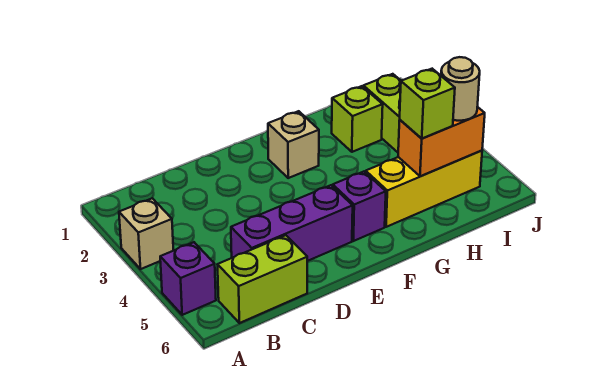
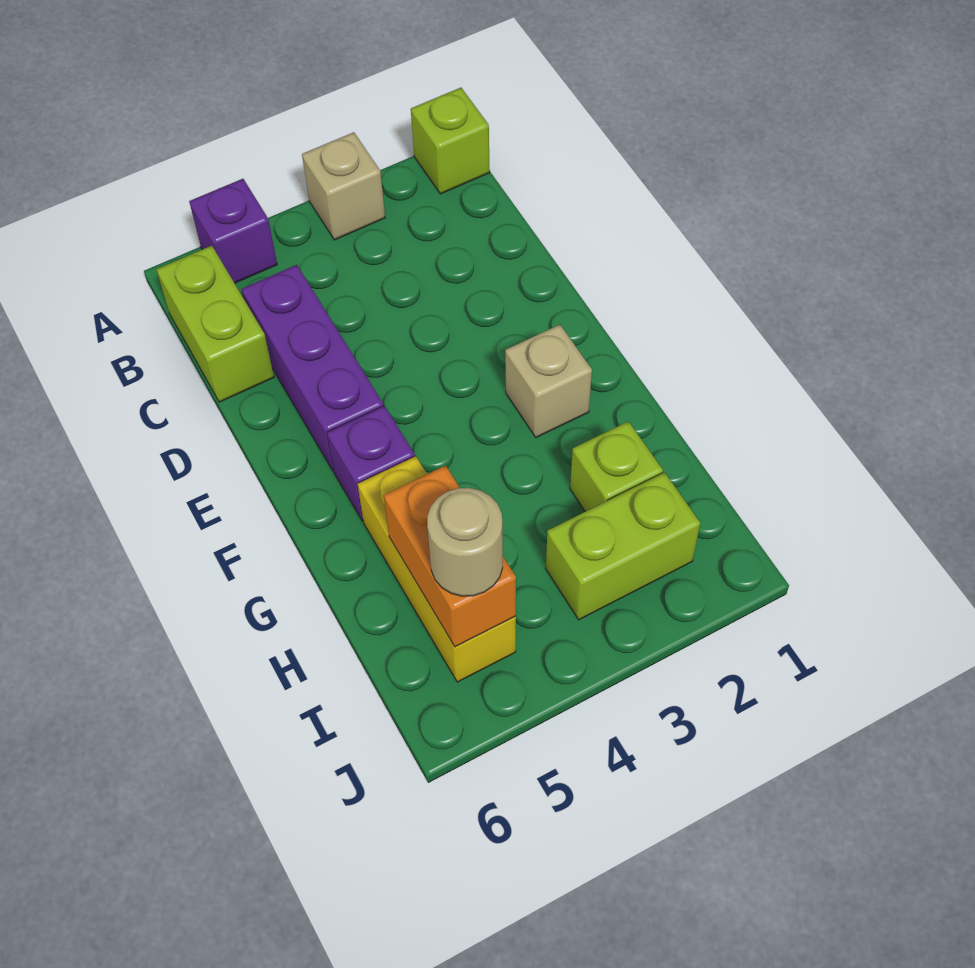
lime brick H5 level 3 -> lime brick A1 level 1

